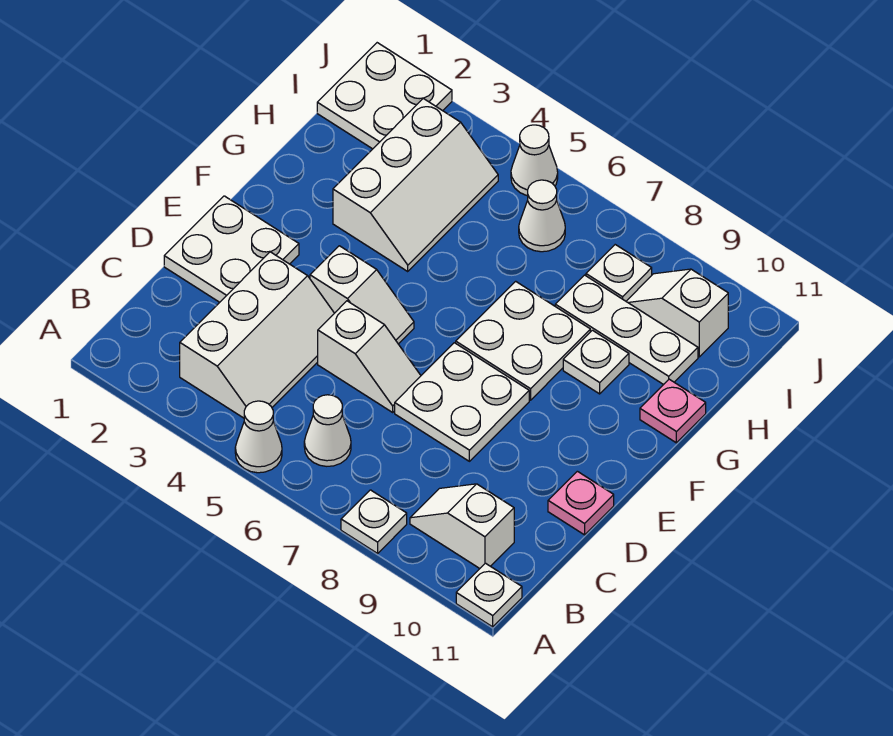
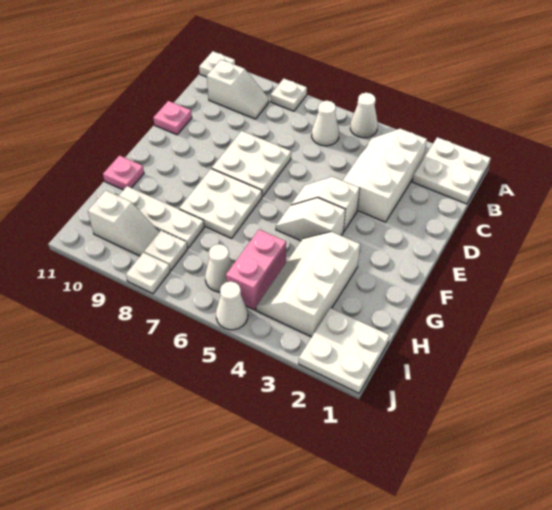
white plate D1:E2 level 1 -> white plate A1:B2 level 1
white slope D5:D6 level 1 top 5 -> white slope F4:F5 level 1 top 4
white plate G9 level 1 -> white plate J8 level 1
none -> pink brick H5:I5 level 1

